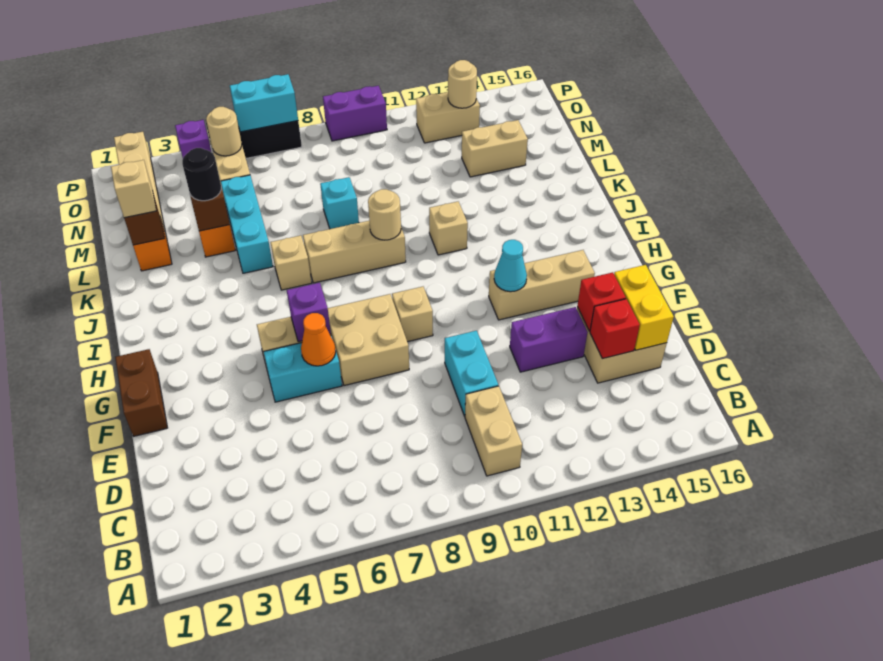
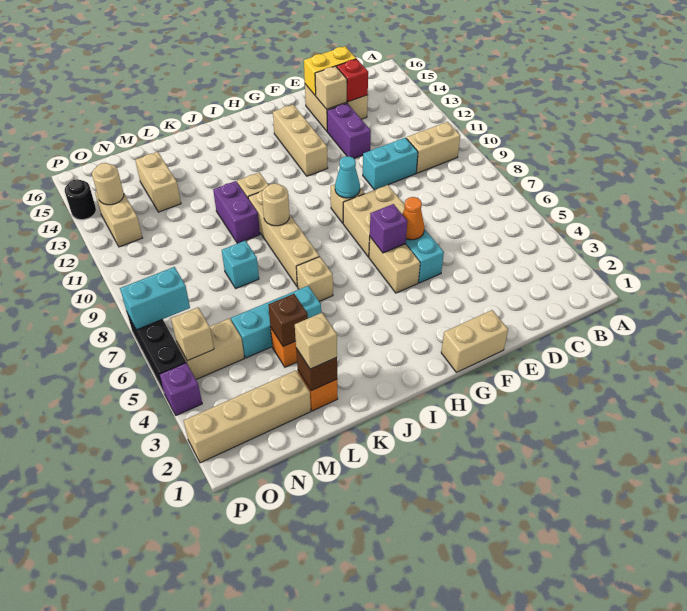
red brick E14 level 2 -> tan brick E14 level 2
brown brick F1:G1 level 1 -> tan brick F1:G1 level 1
cyan cone G12 level 2 -> cyan cone G9 level 2
tan brick J7:J9 level 1 -> tan brick J7:J10 level 1
black round brick L4 level 3 -> black round brick P14 level 1
tan round brick O5 level 2 -> tan brick O5 level 2
cyan brick P6:P7 level 2 -> cyan brick O7:P7 level 2
purple brick P9:P10 level 1 -> purple brick K10:K11 level 1

